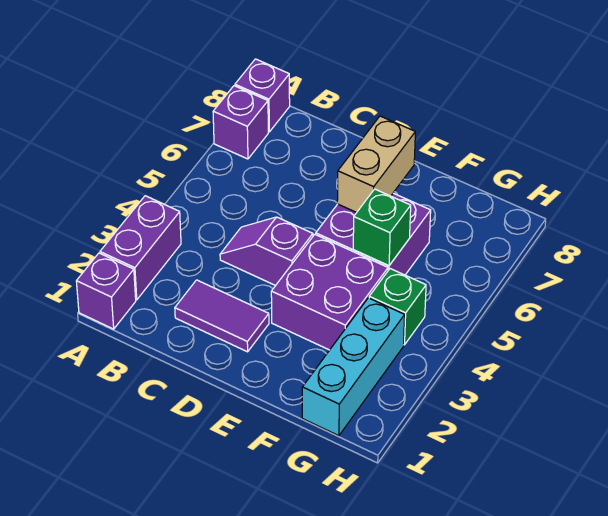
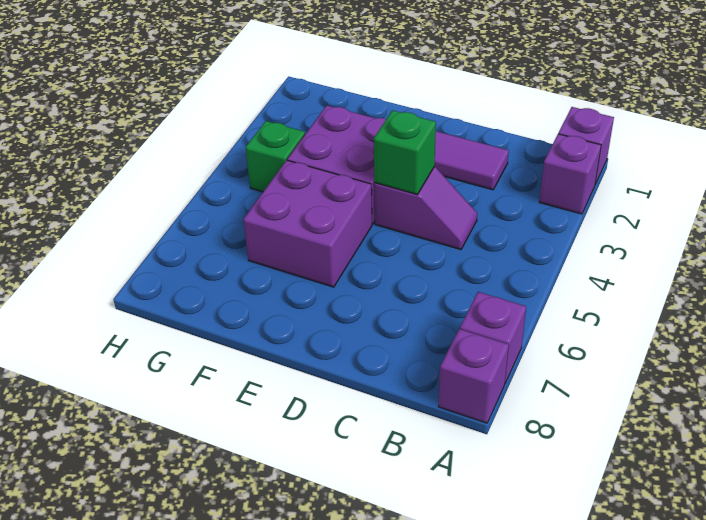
purple brick A2:A3 level 1 -> purple brick A2 level 1
tan brick E6:E7 level 2 -> none
green brick F5 level 2 -> green brick D4 level 2
cyan brick G1:G3 level 1 -> none

